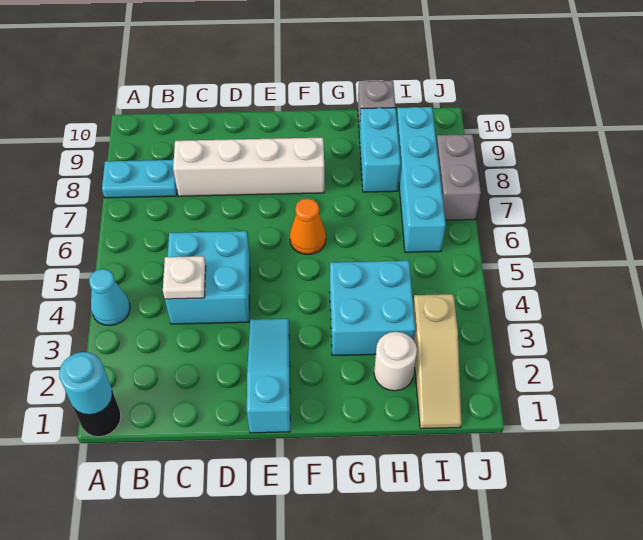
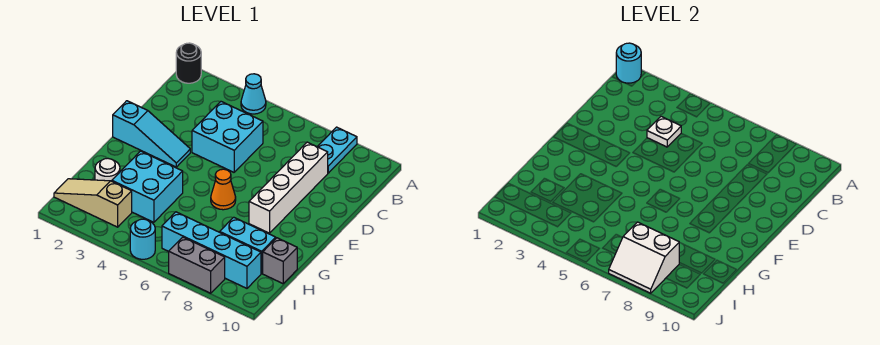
none -> white slope I7:J8 level 2 top I
none -> cyan round brick J5 level 1

